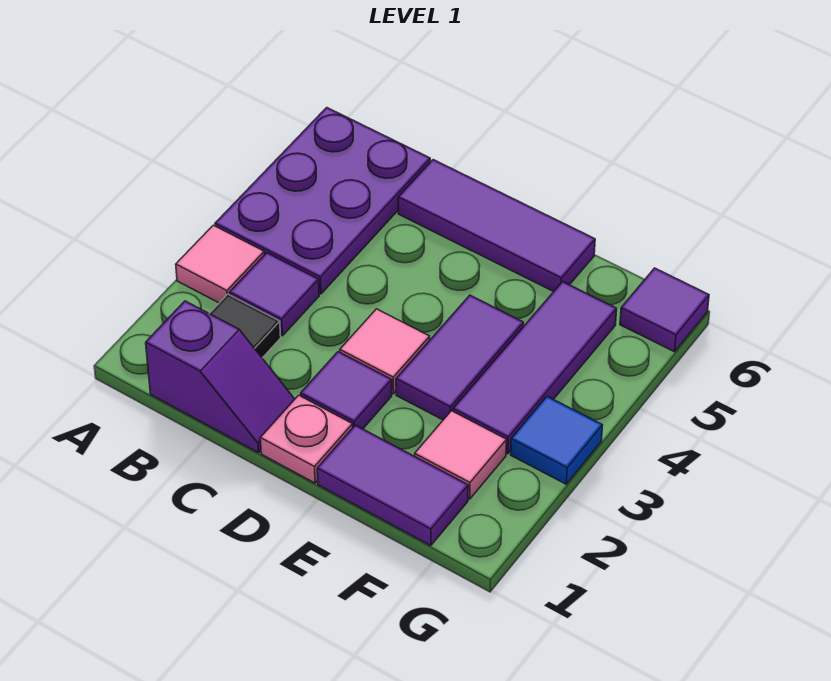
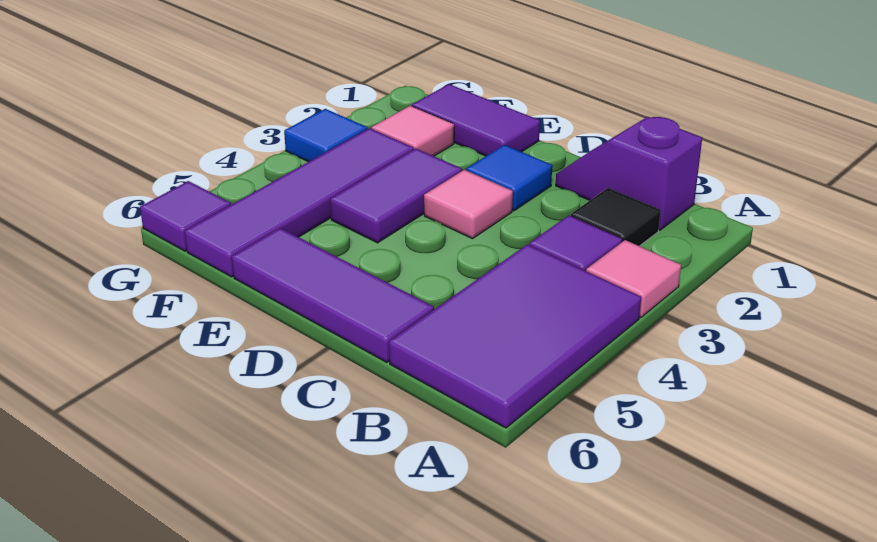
purple plate A4:B6 level 1 -> purple tile A4:B6 level 1
pink plate D1 level 1 -> none
purple tile D2 level 1 -> blue tile D2 level 1
purple tile F3:F5 level 1 -> purple tile F3:F6 level 1

